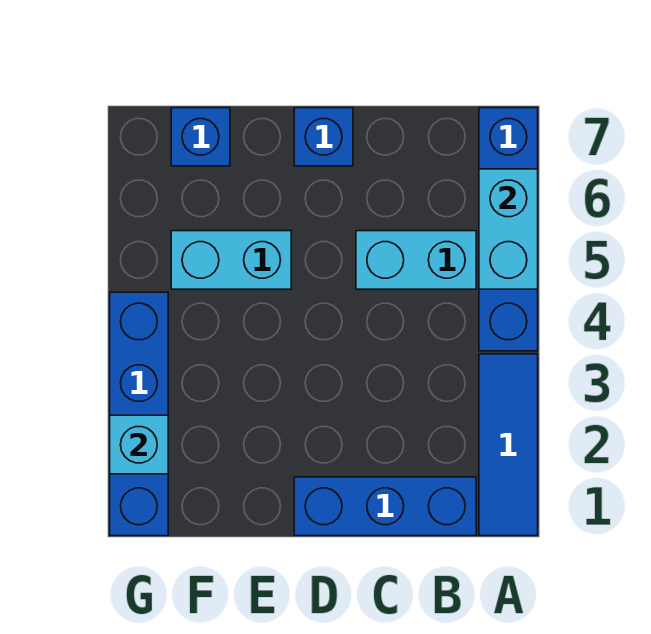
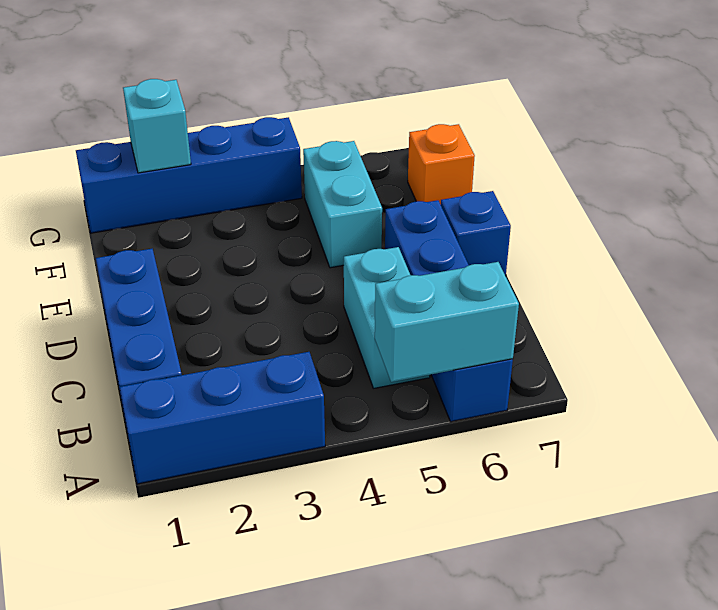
blue tile A1:A3 level 1 -> blue brick A1:A3 level 1
blue brick A4:A7 level 1 -> blue brick A6:D6 level 1
blue brick F7 level 1 -> orange brick F7 level 1

